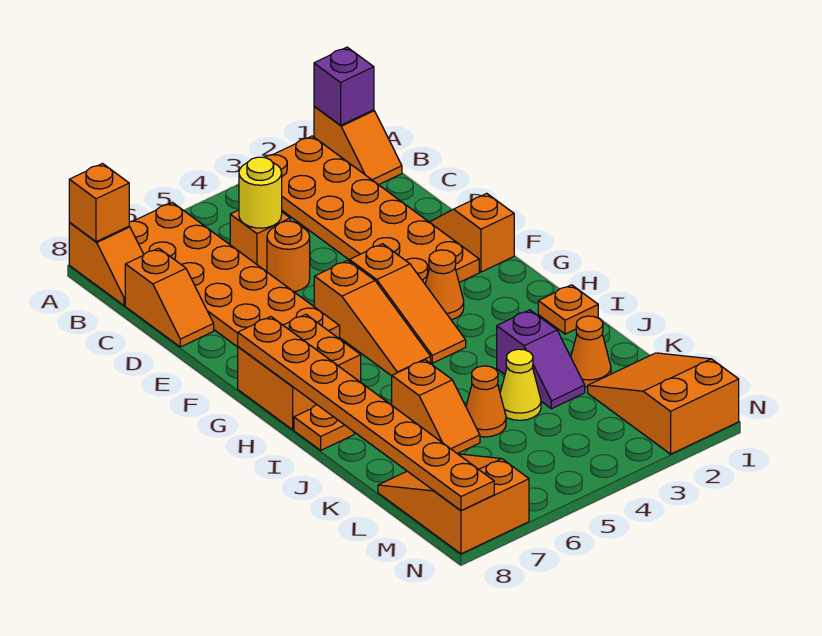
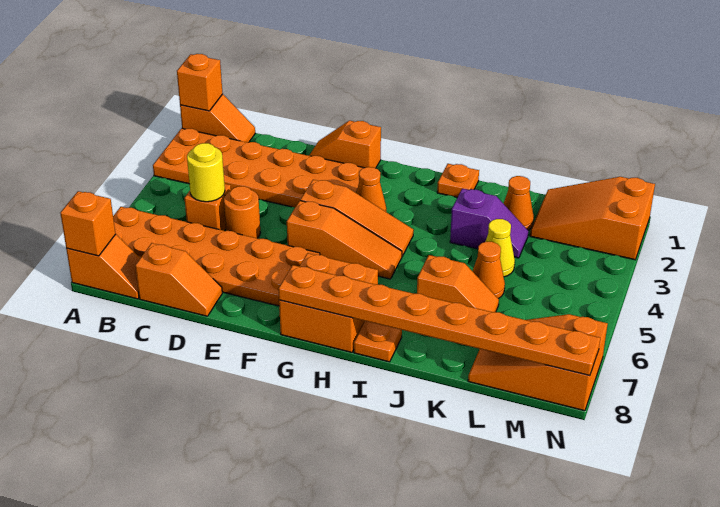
purple brick A1 level 2 -> orange brick A1 level 2

